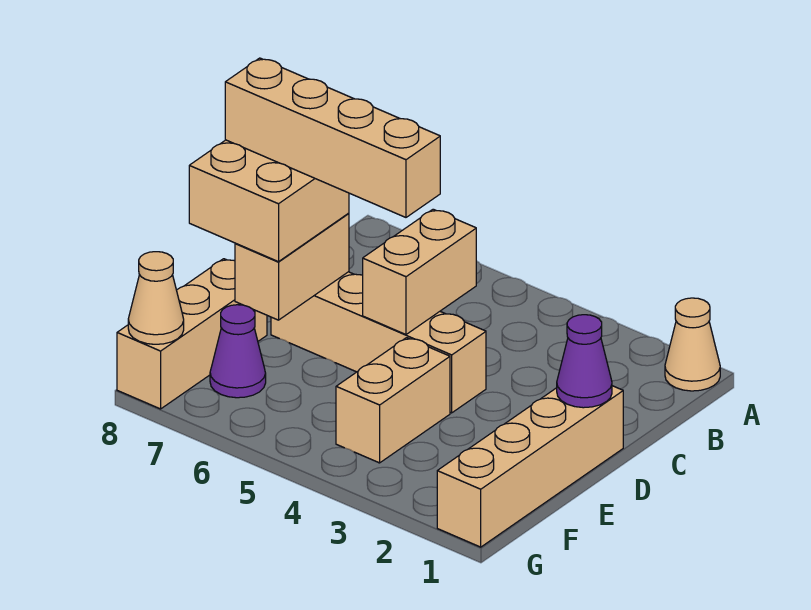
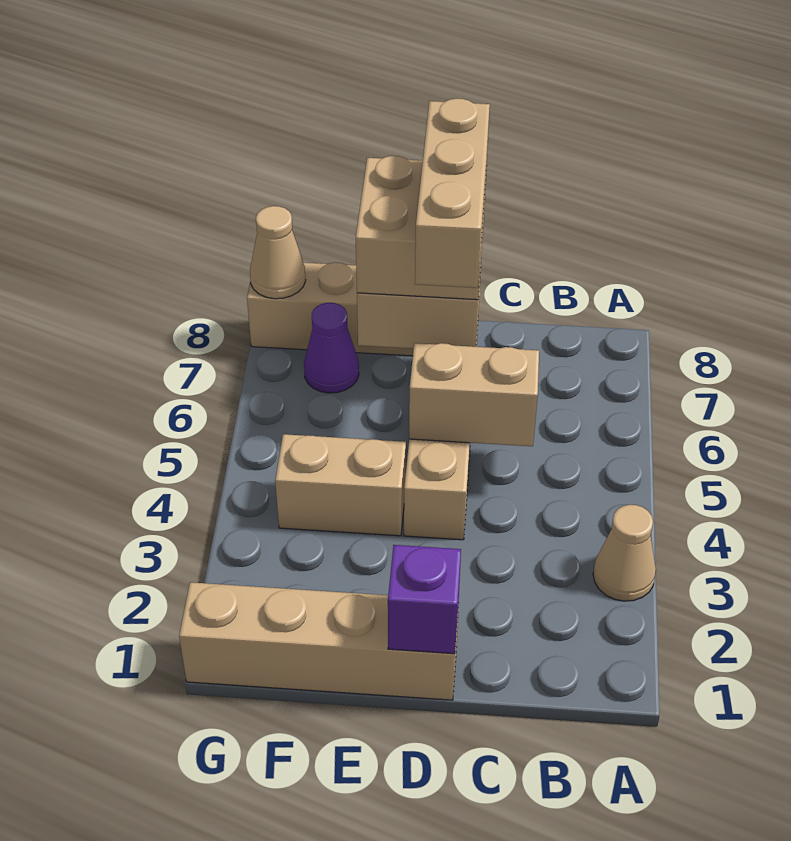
tan cone A1 level 1 -> tan cone A3 level 1
purple cone D1 level 2 -> purple brick D1 level 2
tan brick D5:D8 level 4 -> tan brick D6:D8 level 4

